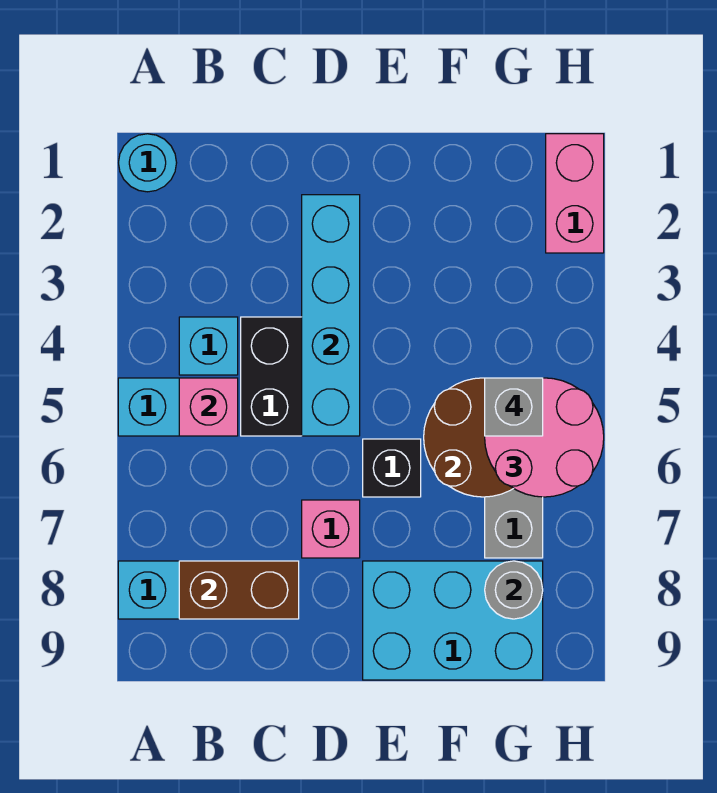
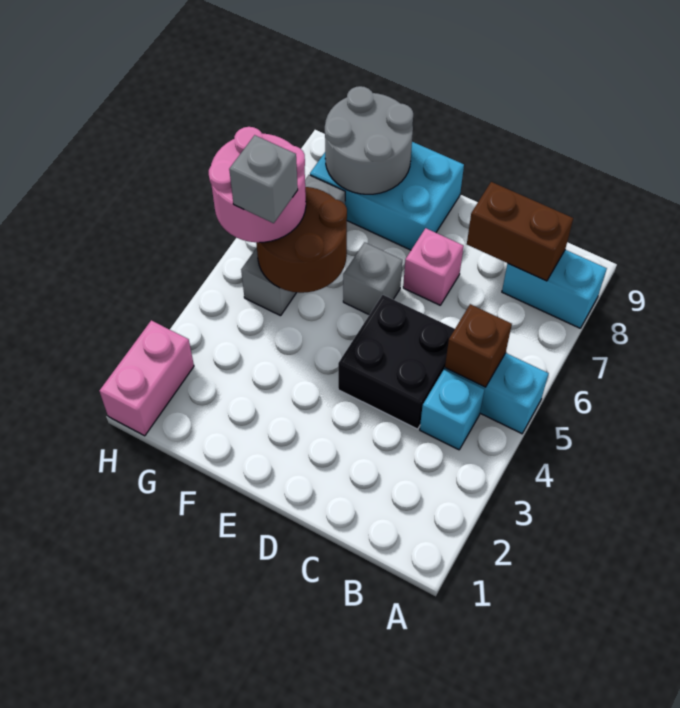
cyan round brick A1 level 1 -> none
pink brick B5 level 2 -> brown brick B5 level 2
cyan brick D2:D5 level 2 -> none
black brick E6 level 1 -> grey brick E6 level 1
grey round brick G8 level 2 -> grey round brick F8:G9 level 2

